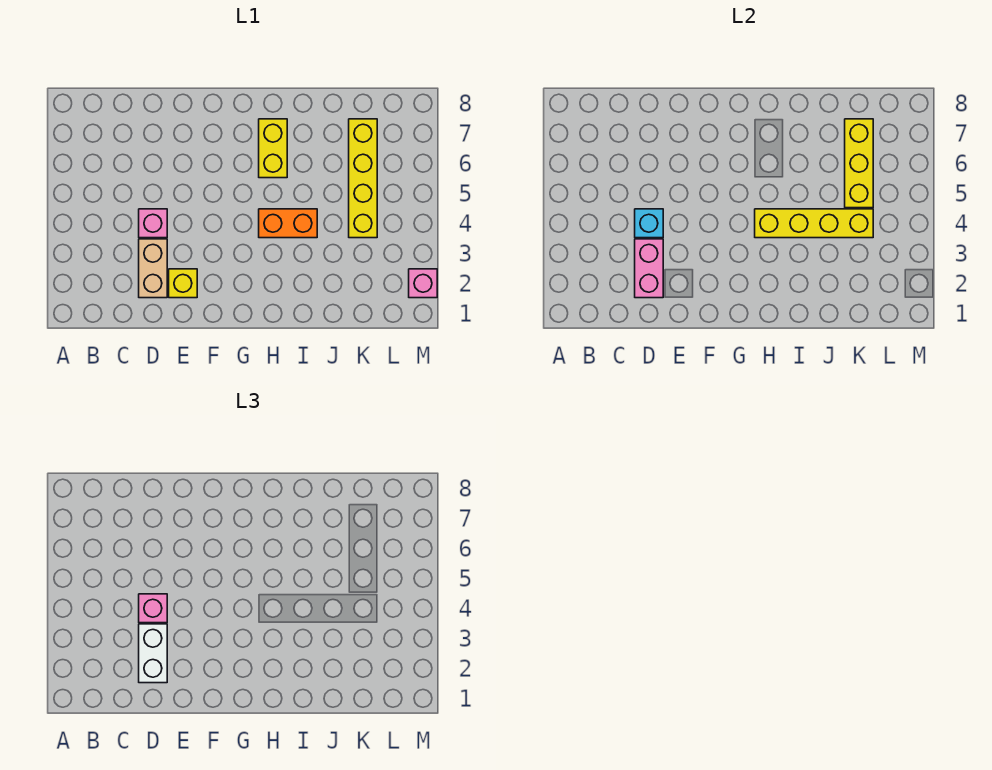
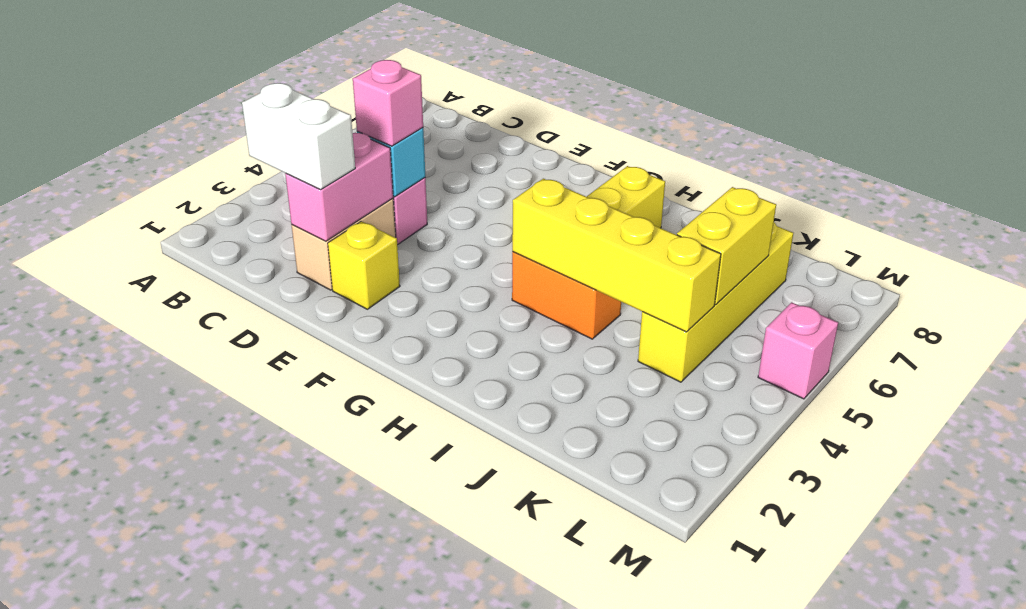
white brick D2:D3 level 3 -> white brick C2:D2 level 3
yellow brick K5:K7 level 2 -> yellow brick K5:K6 level 2
pink brick M2 level 1 -> pink brick M5 level 1

